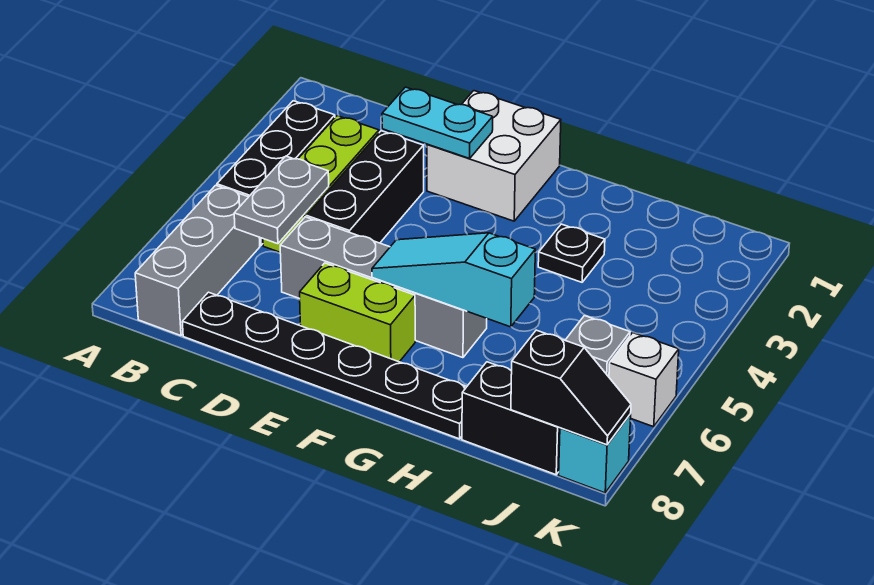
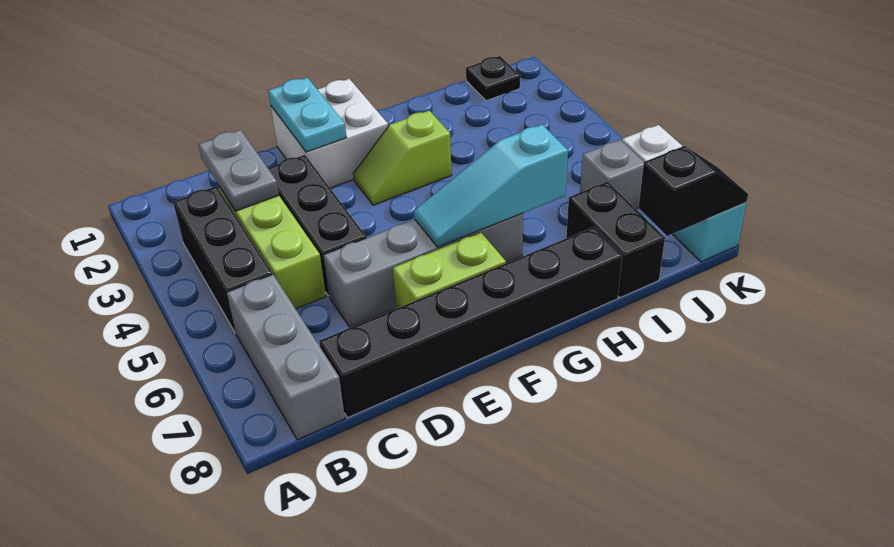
grey plate C5:C6 level 2 -> grey plate C2:C3 level 2
black plate C8:H8 level 1 -> black brick C8:H8 level 1
cyan plate D2:E2 level 2 -> cyan plate E1:E2 level 2
none -> lime slope F3:G3 level 1 top G
black plate H3 level 1 -> black plate J1 level 1
black brick I8:J8 level 1 -> black brick I7:I8 level 1

